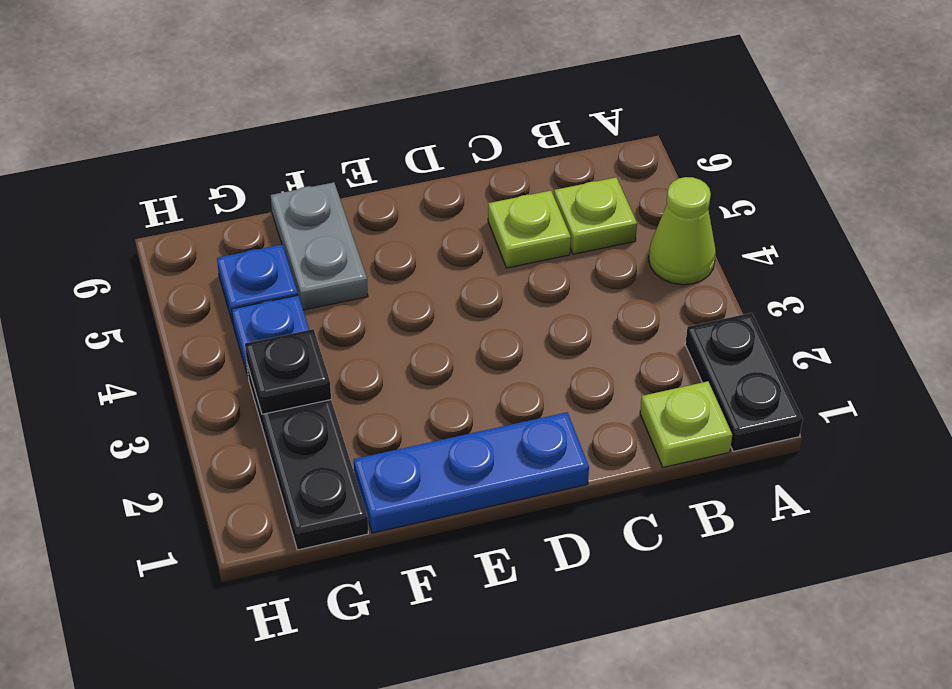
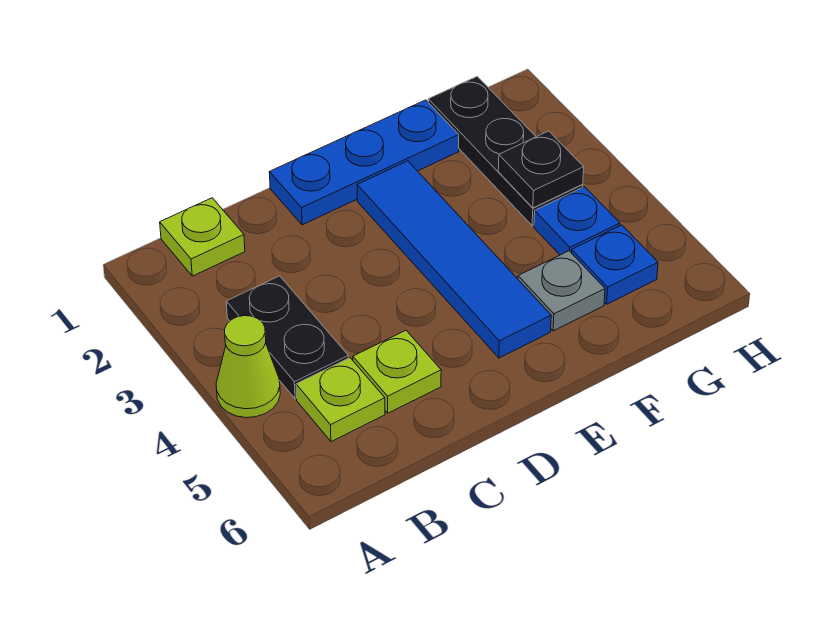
black plate A1:A2 level 1 -> black plate B3:B4 level 1
none -> blue tile E2:E5 level 1
grey plate F5:F6 level 1 -> grey plate F5 level 1

